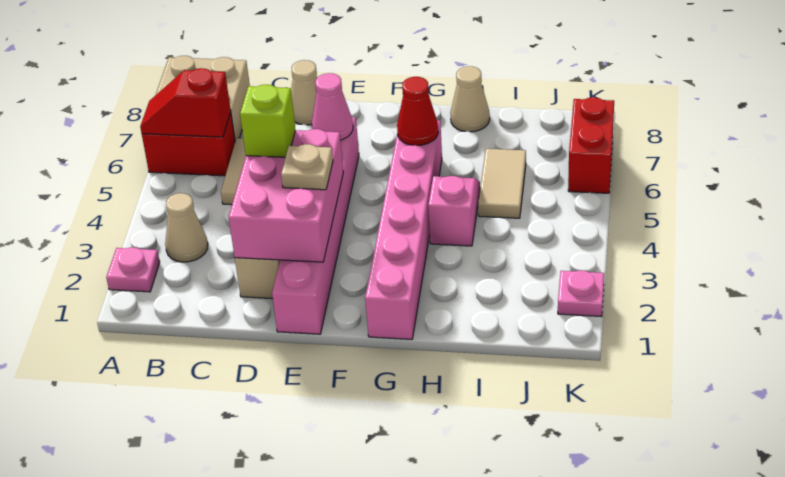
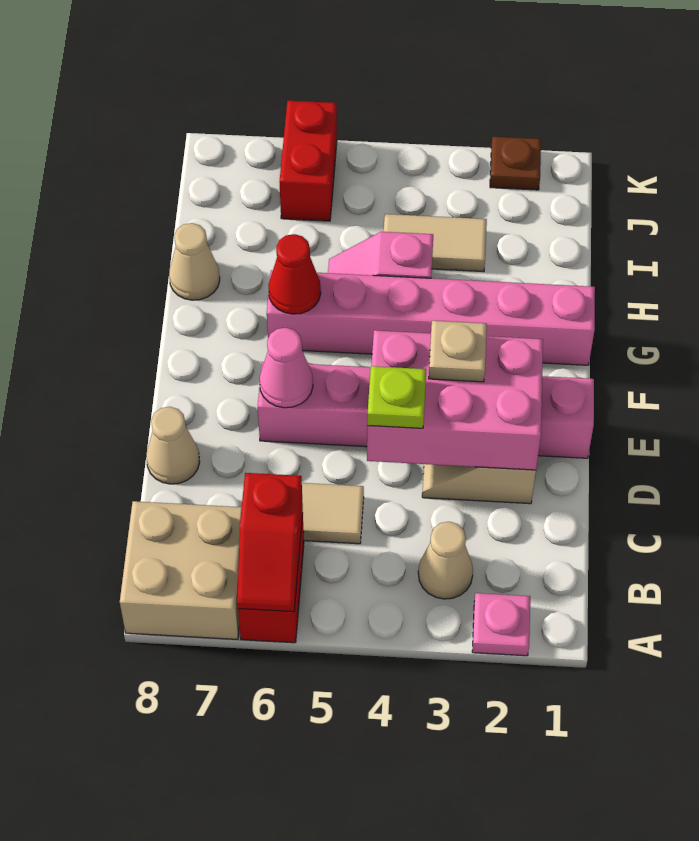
lime brick D4 level 3 -> lime plate D4 level 3
tan tile I5:I6 level 1 -> tan tile I3:I4 level 1
pink plate K2 level 1 -> brown plate K2 level 1
red brick K6:K7 level 1 -> red brick J6:K6 level 1

